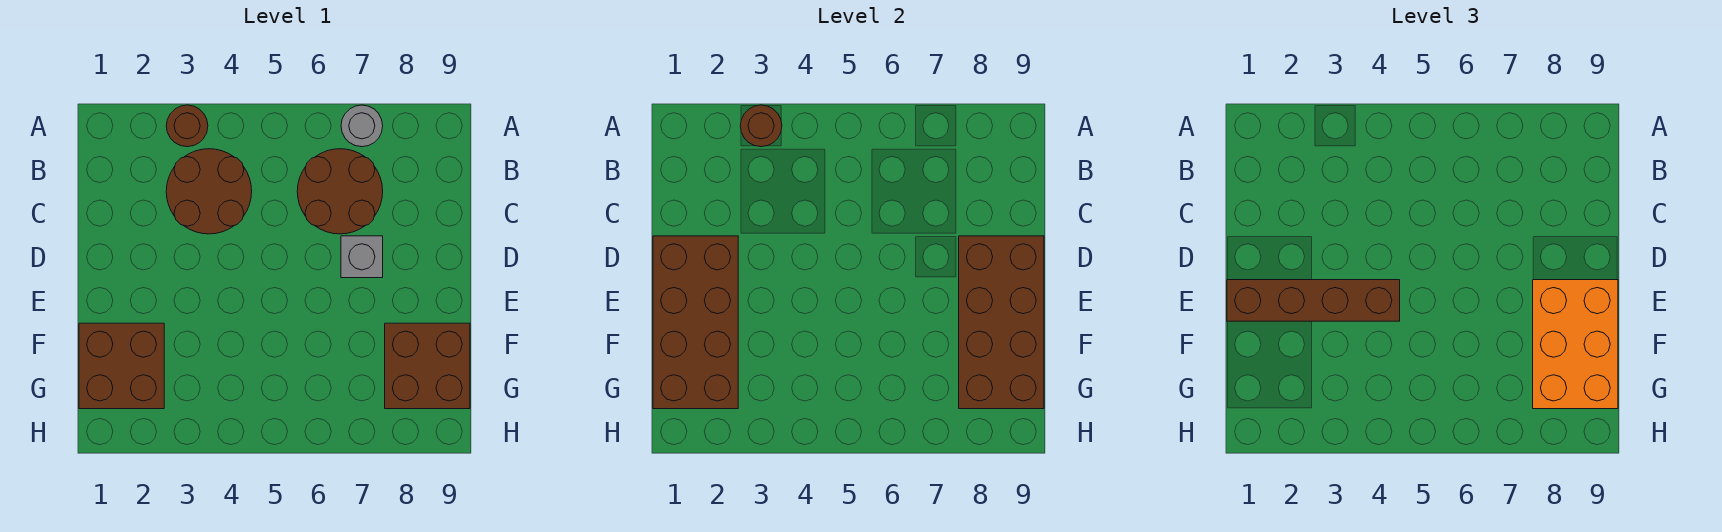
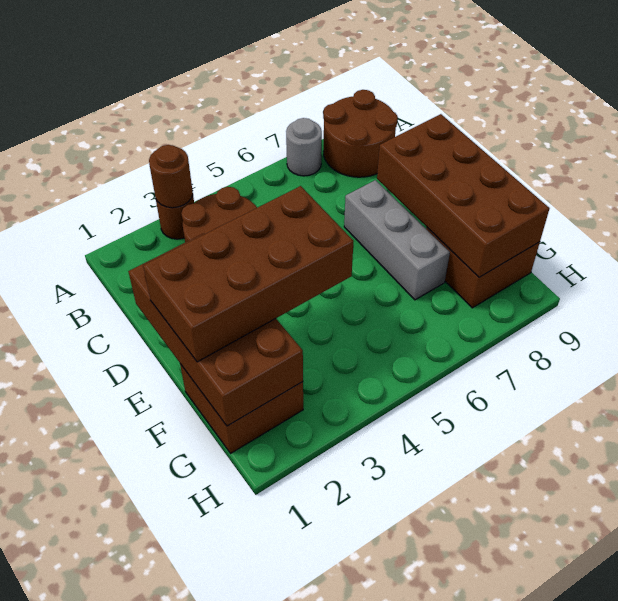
brown round brick B6:C7 level 1 -> brown round brick A8:B9 level 1
grey brick D7 level 1 -> grey brick D7:F7 level 1
brown brick E1:E4 level 3 -> brown brick E1:F4 level 3
orange brick E8:G9 level 3 -> none

